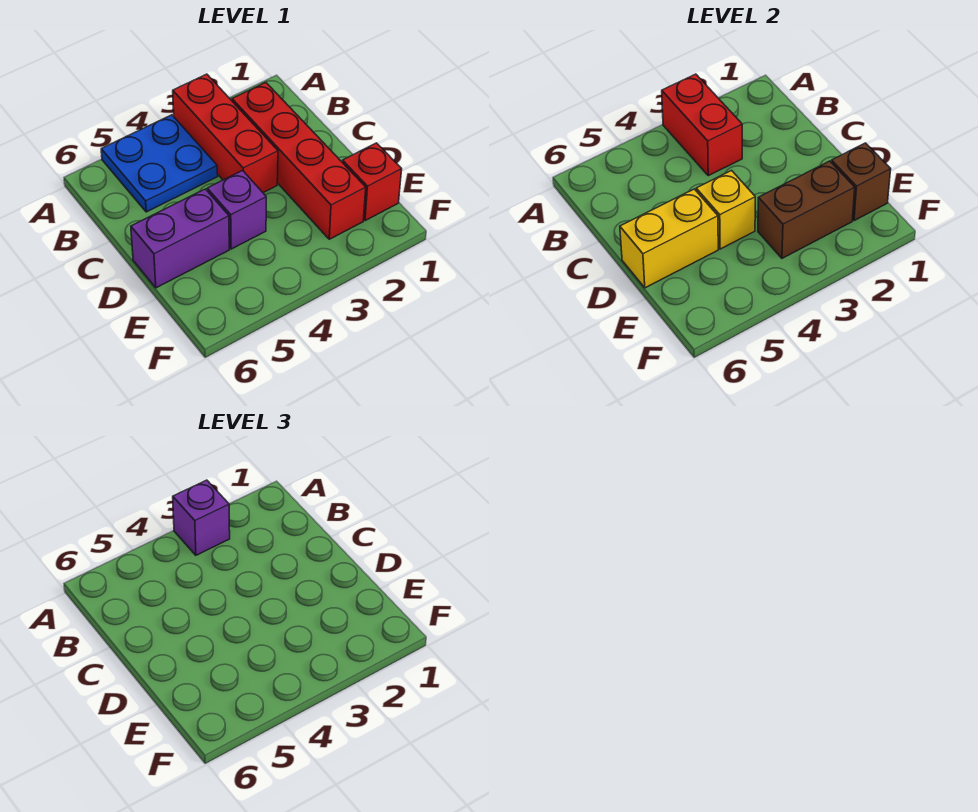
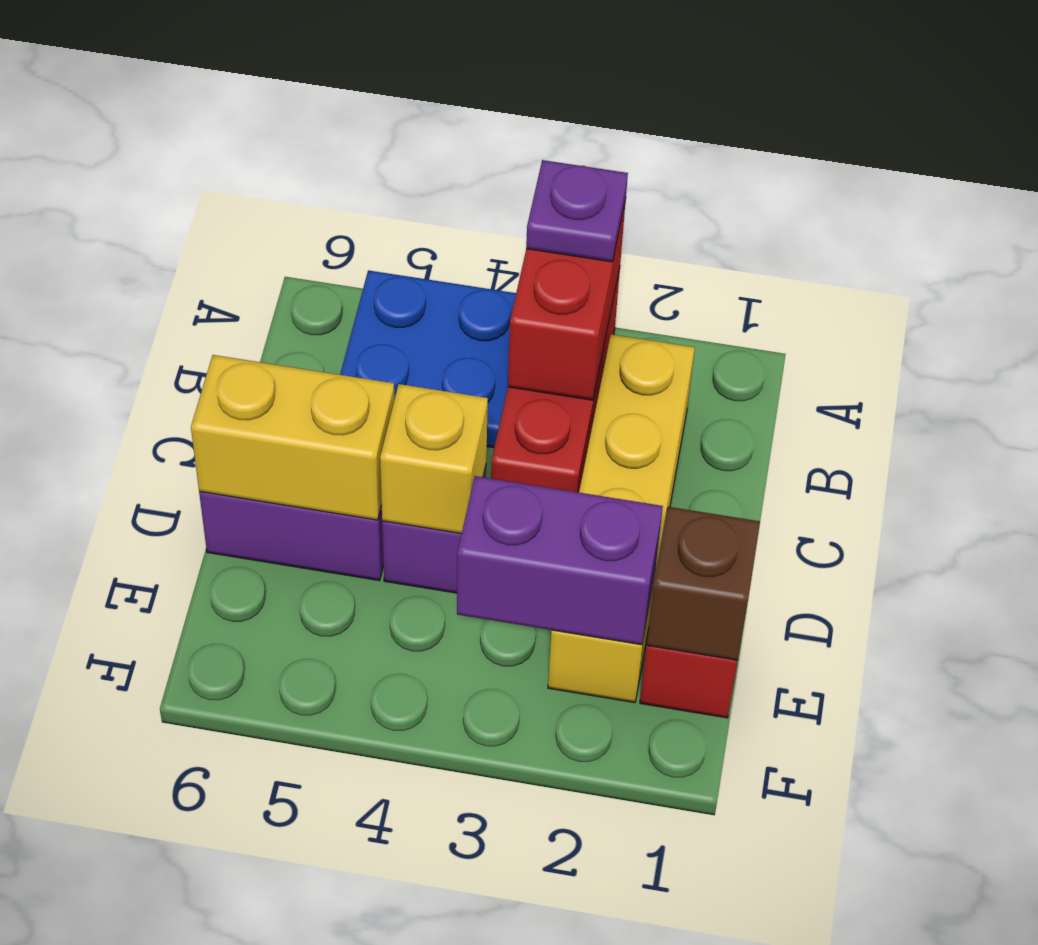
purple brick A3 level 3 -> purple plate A3 level 3
red brick B2:E2 level 1 -> yellow brick B2:E2 level 1
brown brick E2:E3 level 2 -> purple brick E2:E3 level 2

